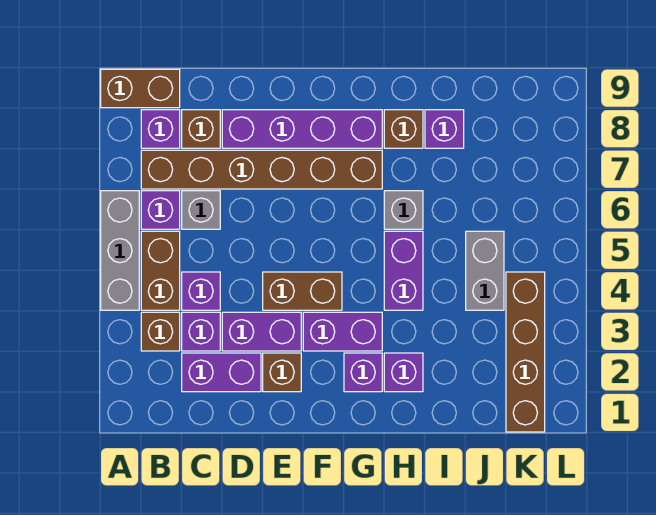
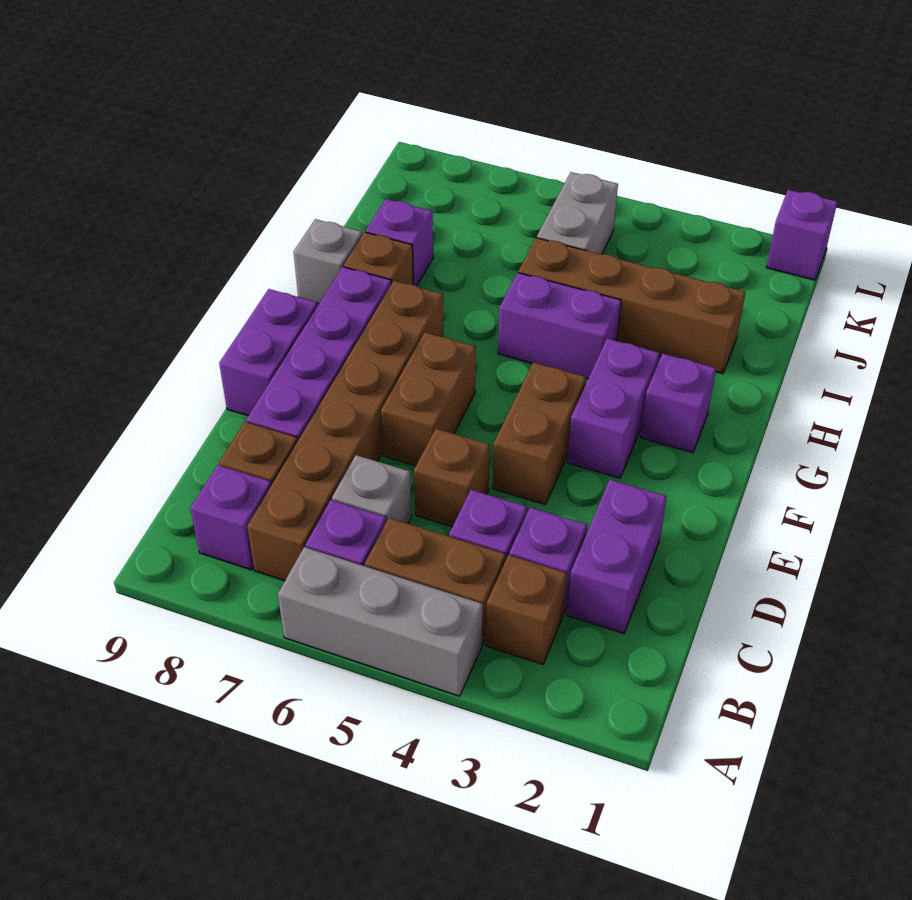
brown brick A9:B9 level 1 -> brown brick E6:F6 level 1
purple brick D3:E3 level 1 -> purple brick E9:F9 level 1
brown brick E2 level 1 -> brown brick D5 level 1
purple brick H2 level 1 -> purple brick L1 level 1
grey brick H6 level 1 -> grey brick H9 level 1
grey brick J4:J5 level 1 -> grey brick J5:K5 level 1
brown brick K1:K4 level 1 -> brown brick I2:I5 level 1

